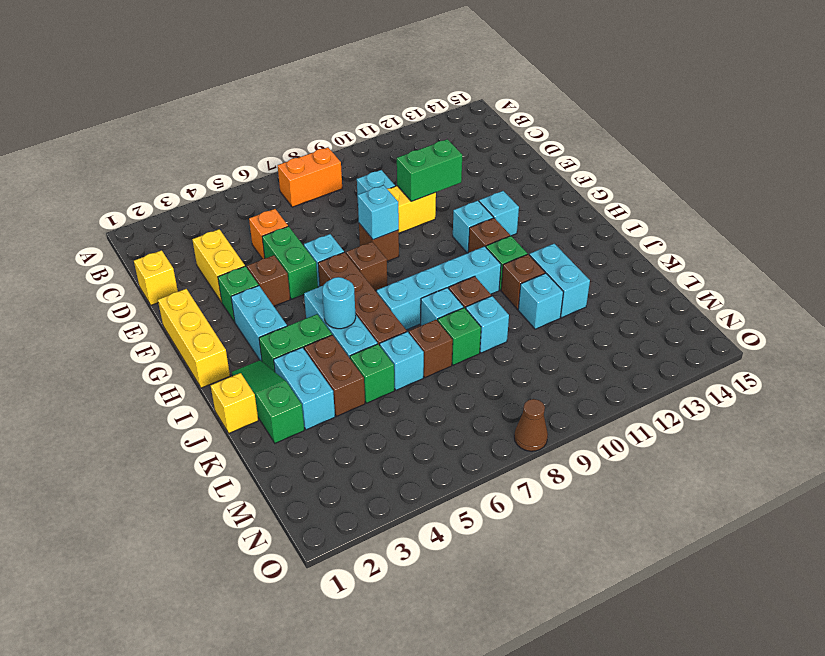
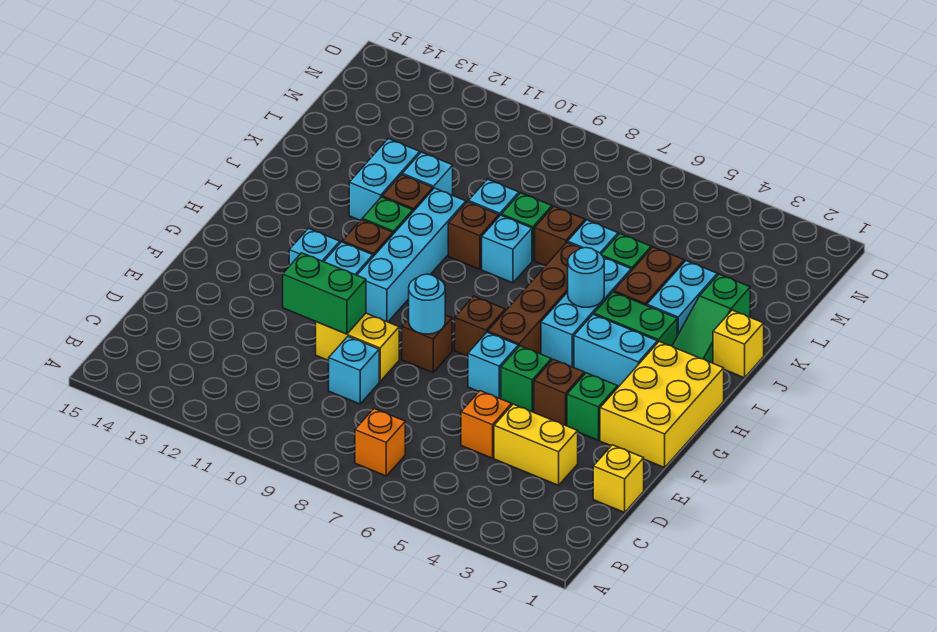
orange brick B7:B8 level 1 -> orange brick B7 level 1
yellow brick D3:E3 level 1 -> yellow brick D3:D4 level 1
green brick E5:F5 level 1 -> green brick F5 level 1
yellow brick F1:H1 level 1 -> yellow brick F1:H2 level 1
cyan brick F8 level 2 -> cyan round brick F8 level 2
cyan brick G3:H3 level 1 -> cyan brick H3:H4 level 1
cyan brick I7:I10 level 1 -> cyan brick G10:J10 level 1
brown cone O8 level 1 -> none

